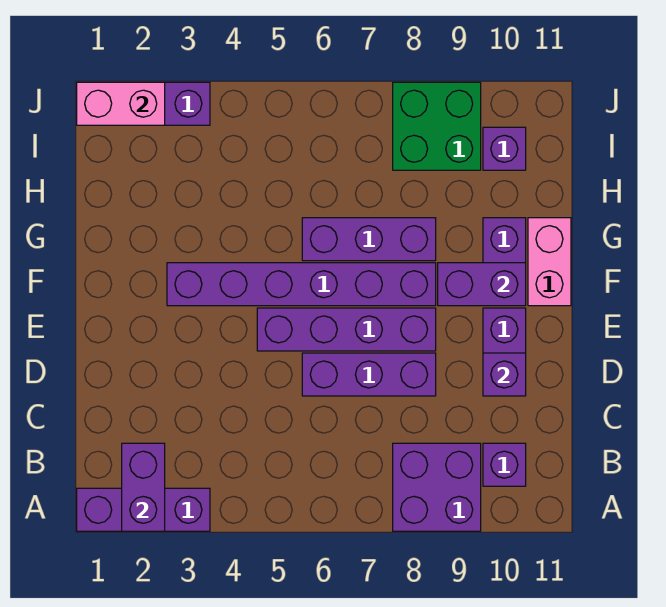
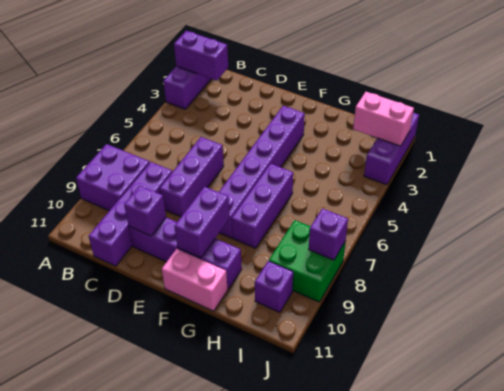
purple brick B10 level 1 -> purple brick J8 level 2
purple brick E5:E8 level 1 -> purple brick C8:C11 level 1
pink brick J1:J2 level 2 -> pink brick I2:J2 level 2

